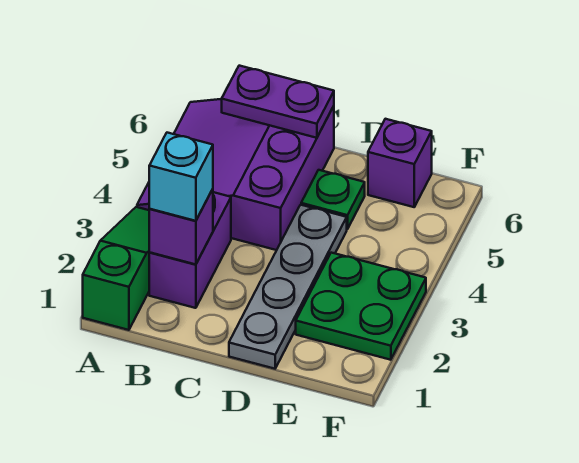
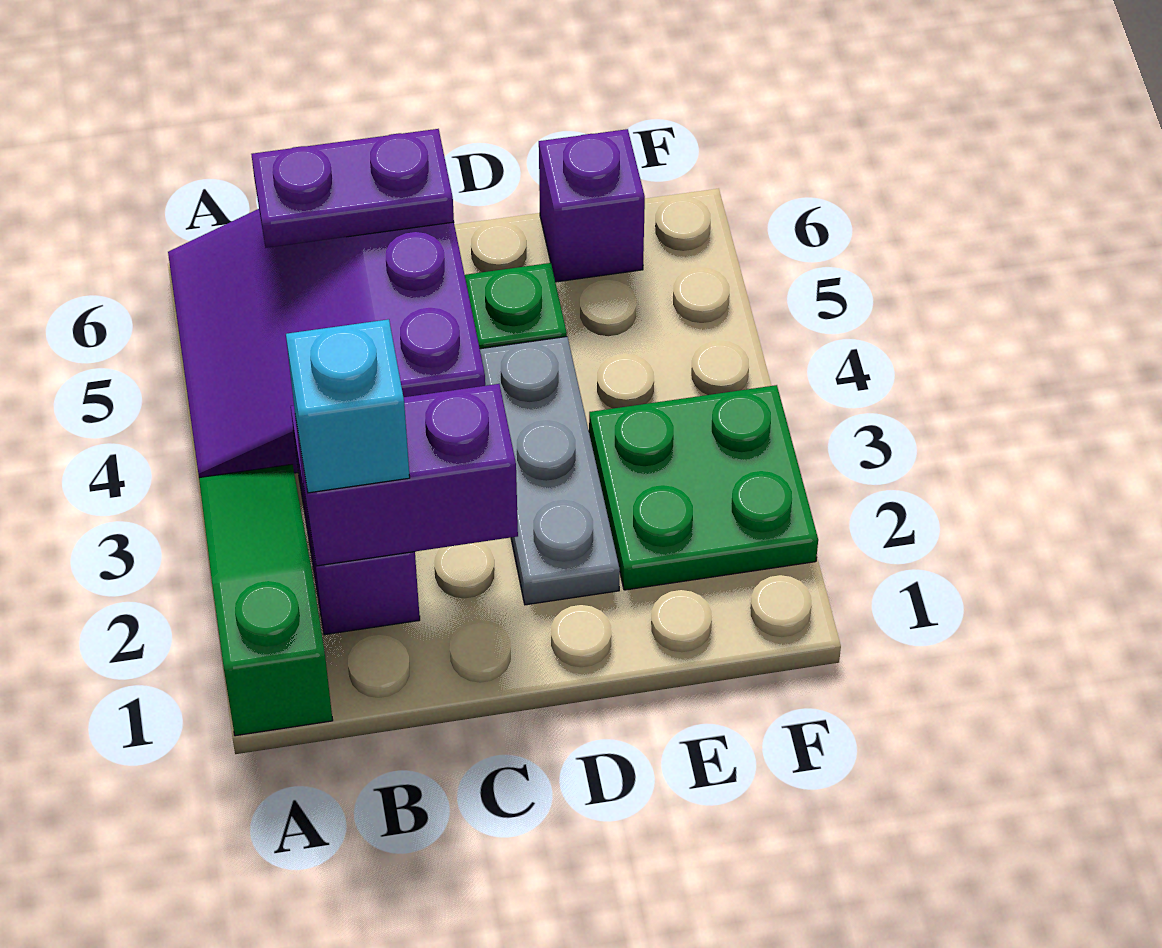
purple brick B2 level 2 -> purple brick B2:C2 level 2
grey plate D1:D4 level 1 -> grey plate D2:D4 level 1

